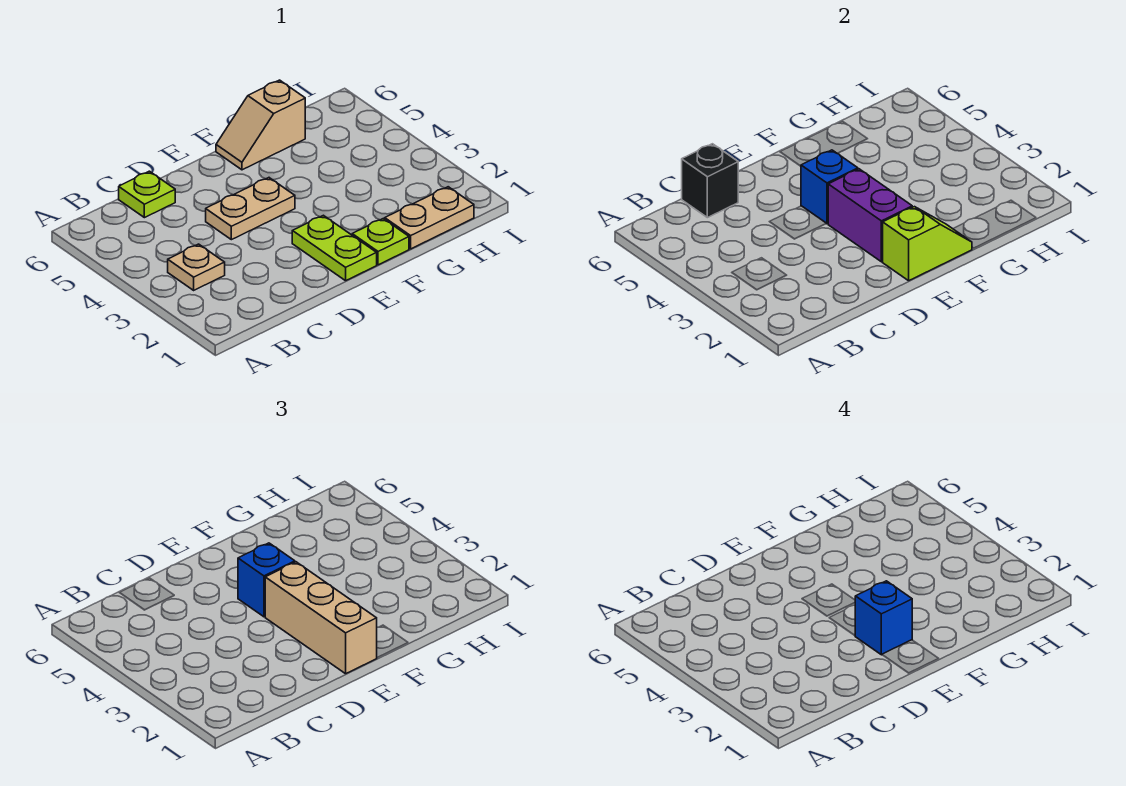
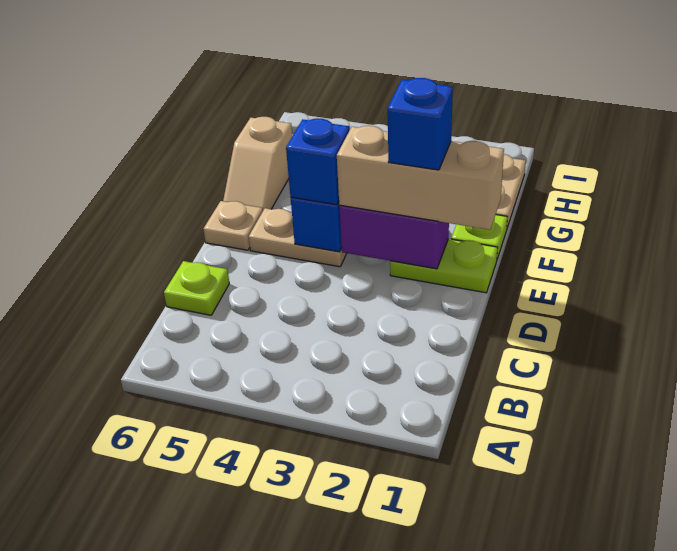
tan plate B3 level 1 -> tan plate E6 level 1
black brick C6 level 2 -> none
tan plate D4:E4 level 1 -> tan plate E4:E5 level 1
lime slope E1:F1 level 2 top E -> none

